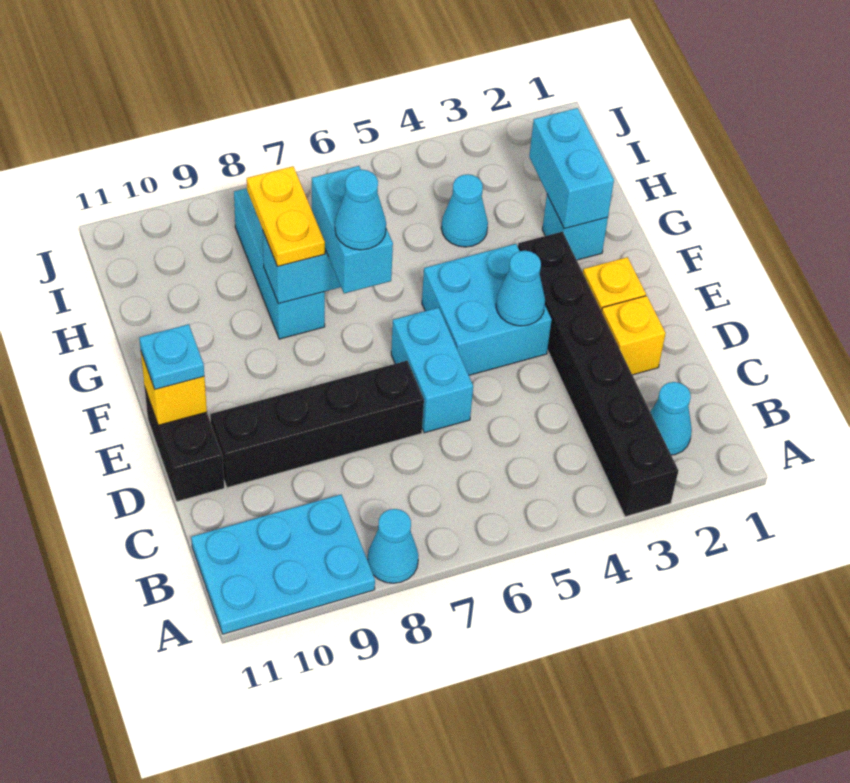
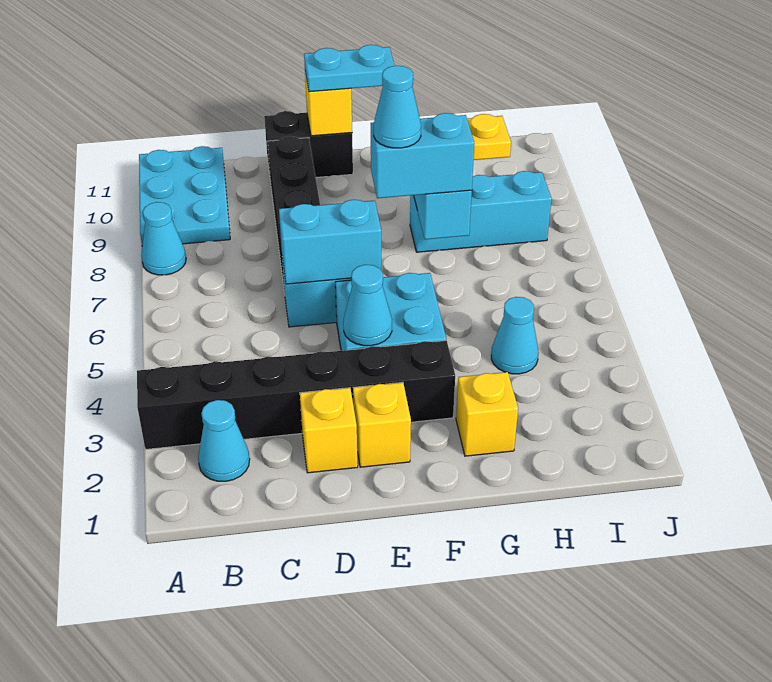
cyan plate E11 level 3 -> cyan plate E11:F11 level 3
cyan brick G2 level 1 -> yellow brick G2 level 1
cyan brick G2:H2 level 2 -> cyan brick D6:E6 level 2

